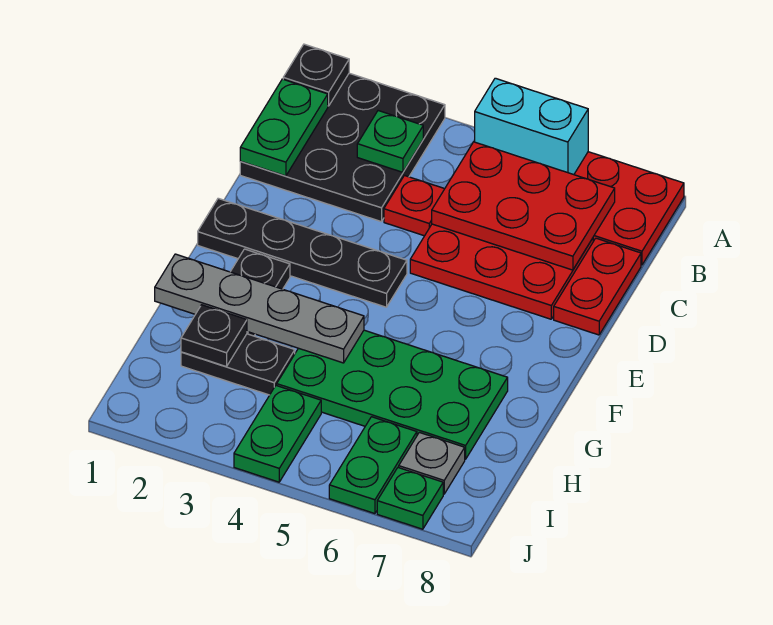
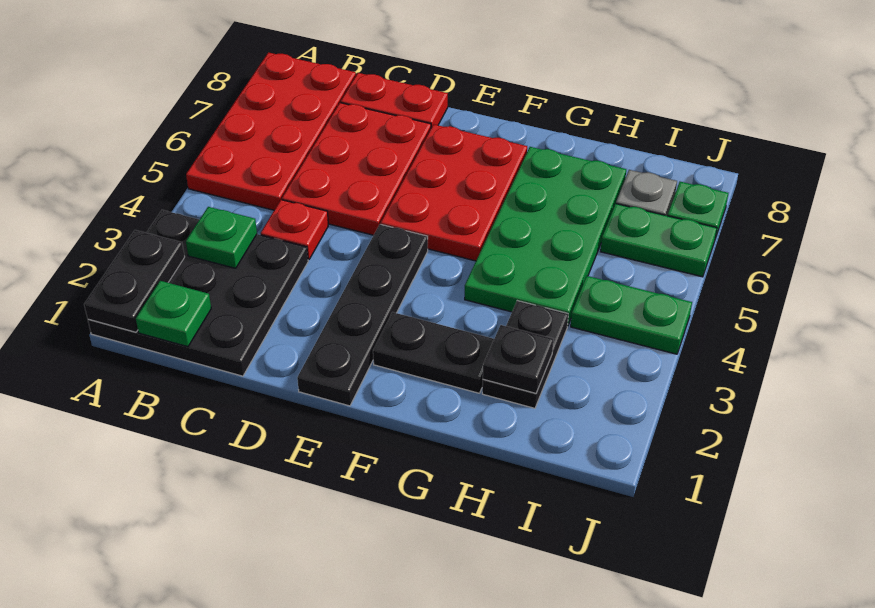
black plate A1 level 2 -> black plate A1:A2 level 2
cyan brick A5:A6 level 2 -> none
green plate B1:C1 level 2 -> green plate B1 level 2
red plate B5:C7 level 2 -> red plate E5:F7 level 1
grey plate G1:G4 level 2 -> none

